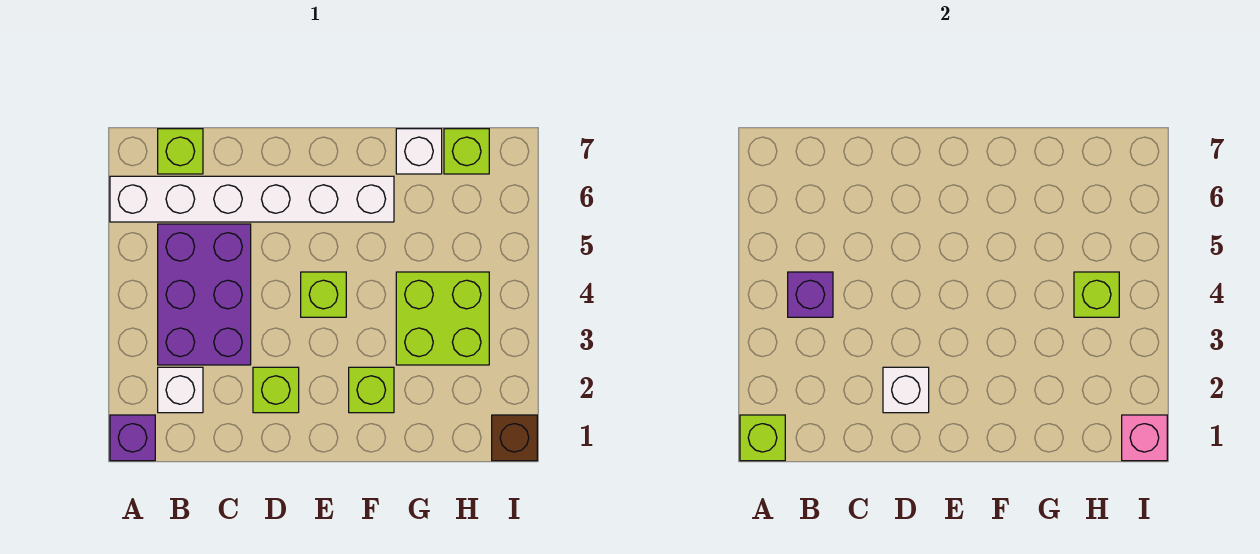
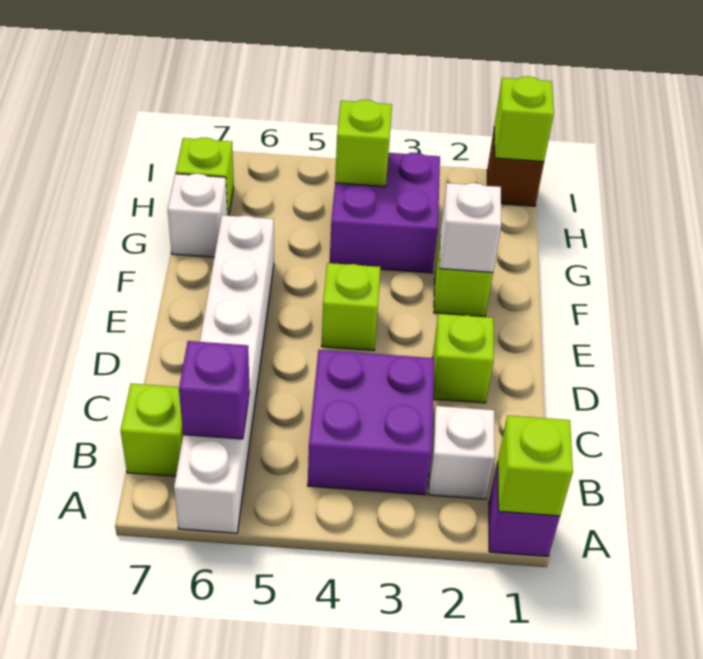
purple brick B3:C5 level 1 -> purple brick B3:C4 level 1
purple brick B4 level 2 -> purple brick B6 level 2
white brick D2 level 2 -> white brick F2 level 2
lime brick G3:H4 level 1 -> purple brick G3:H4 level 1
pink brick I1 level 2 -> lime brick I1 level 2

